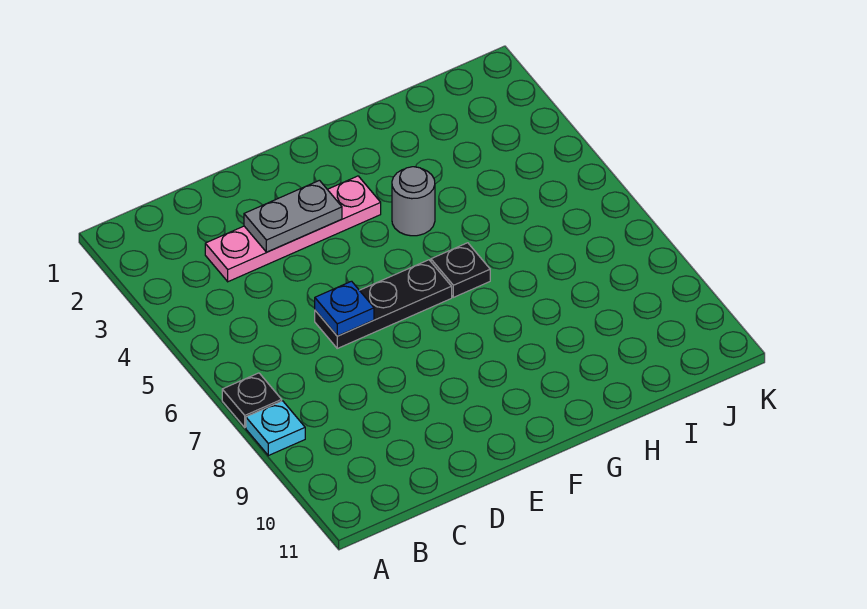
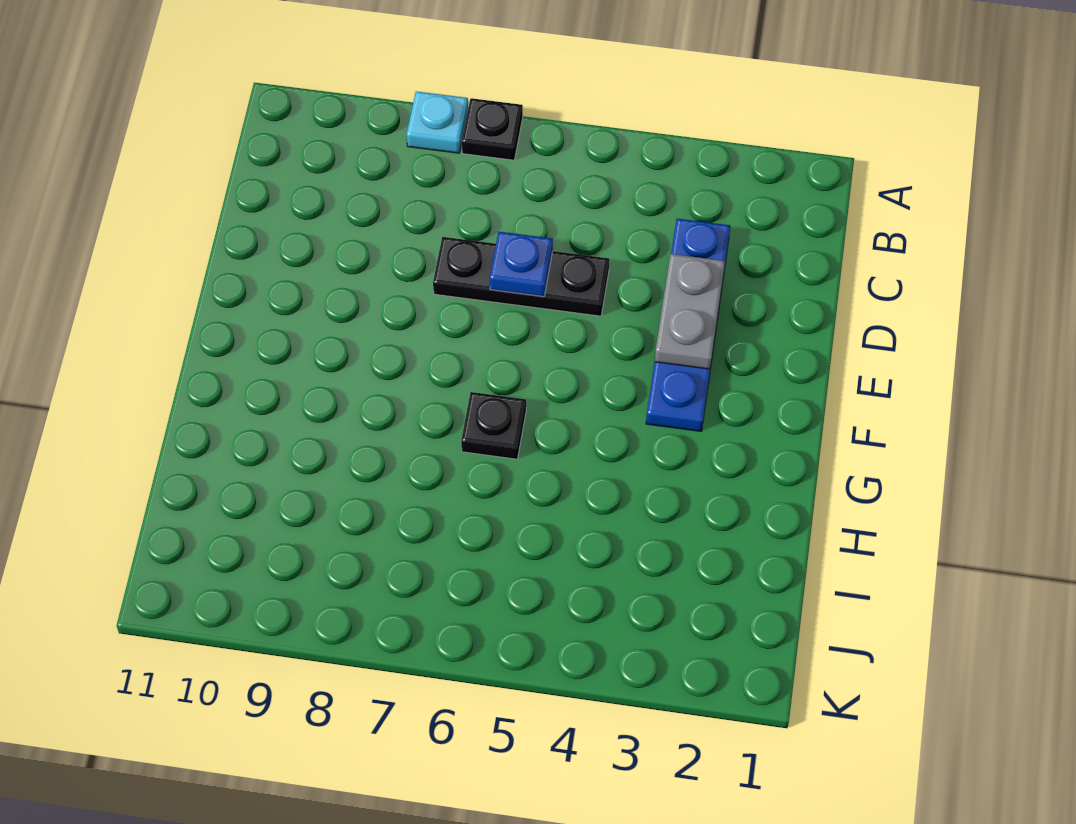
pink plate C3:F3 level 1 -> blue plate C3:F3 level 1
black plate D6:F6 level 1 -> black plate D5:D7 level 1
grey round brick G4 level 1 -> none

